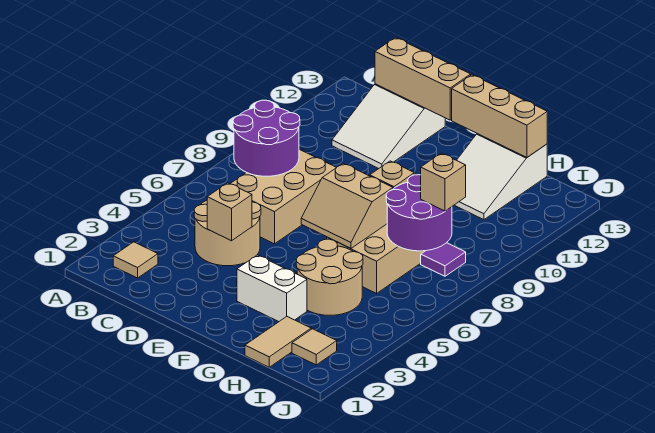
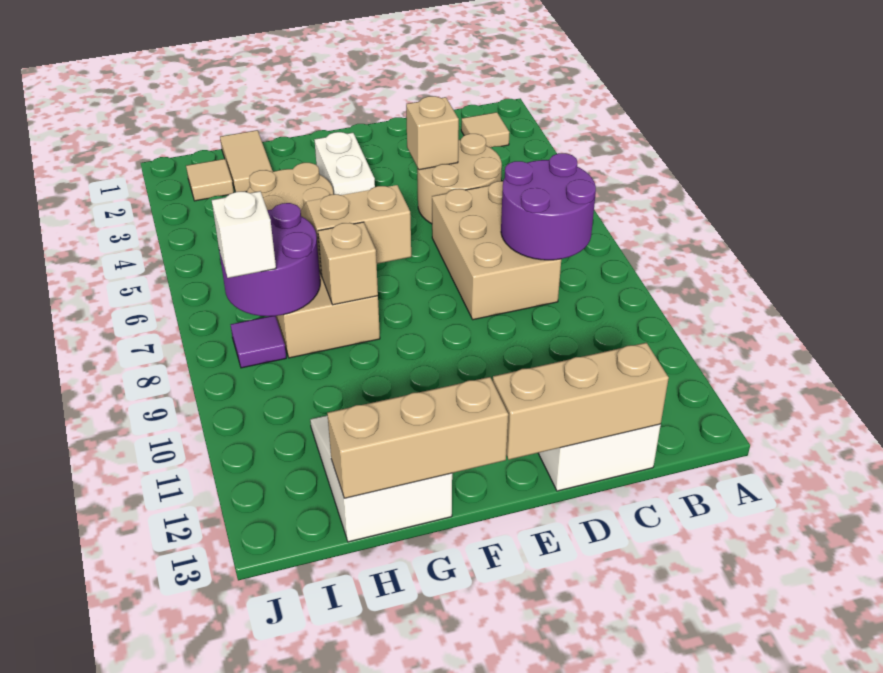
white brick F3:G3 level 1 -> white brick F3:F4 level 1
tan brick I8 level 3 -> white brick I8 level 3

